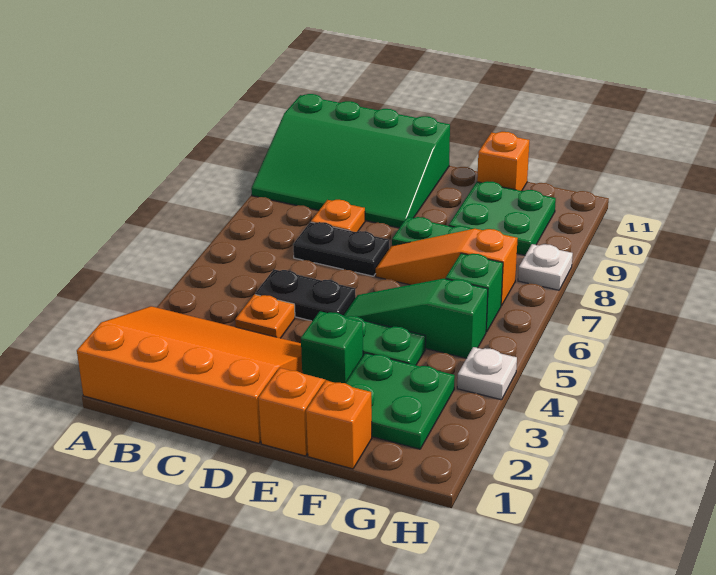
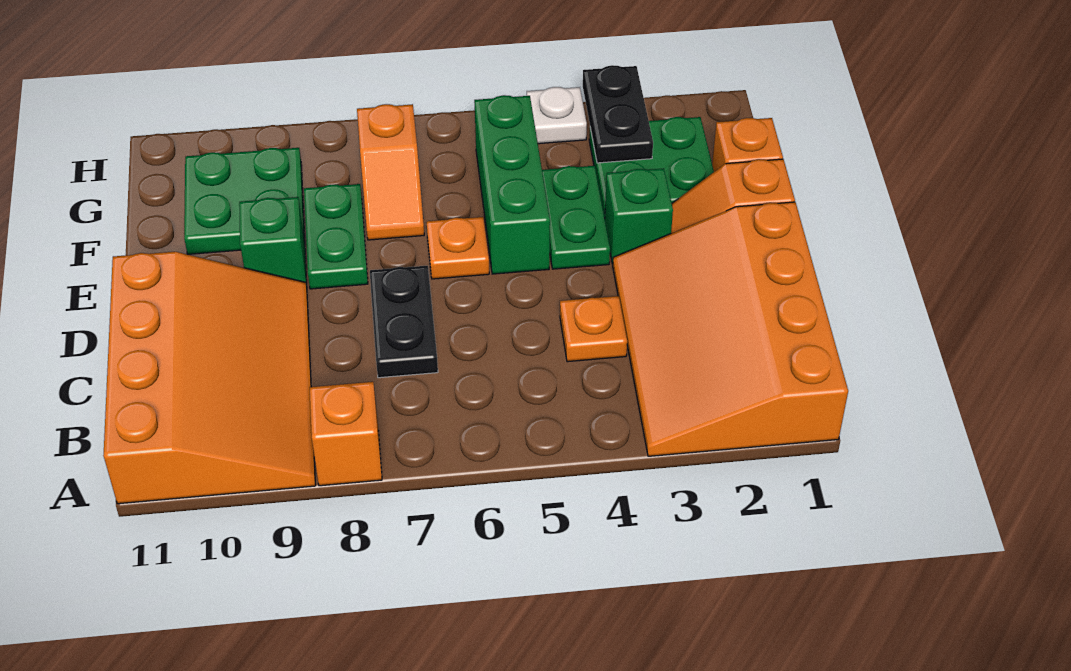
green slope A9:D11 level 1 top 11 -> orange slope A9:D11 level 1 top 11
black plate C5:D5 level 1 -> black plate G3:H3 level 2
orange plate C8 level 1 -> orange plate E6 level 1
green slope E5:G5 level 1 top G -> green brick E5:G5 level 1
orange slope E7:G7 level 1 top G -> orange slope F7:G7 level 1 top G
orange brick F11 level 1 -> orange brick A8 level 1
green brick G6 level 1 -> green brick E9 level 1
white plate H8 level 1 -> none

